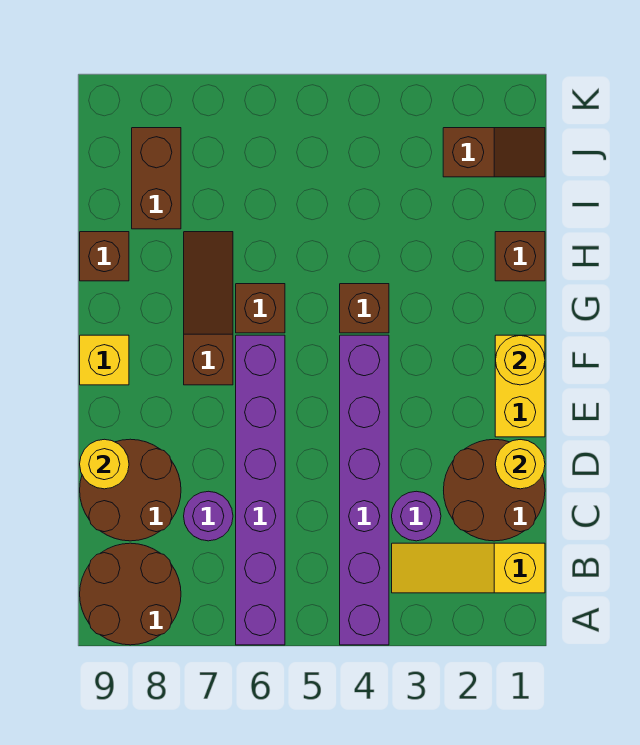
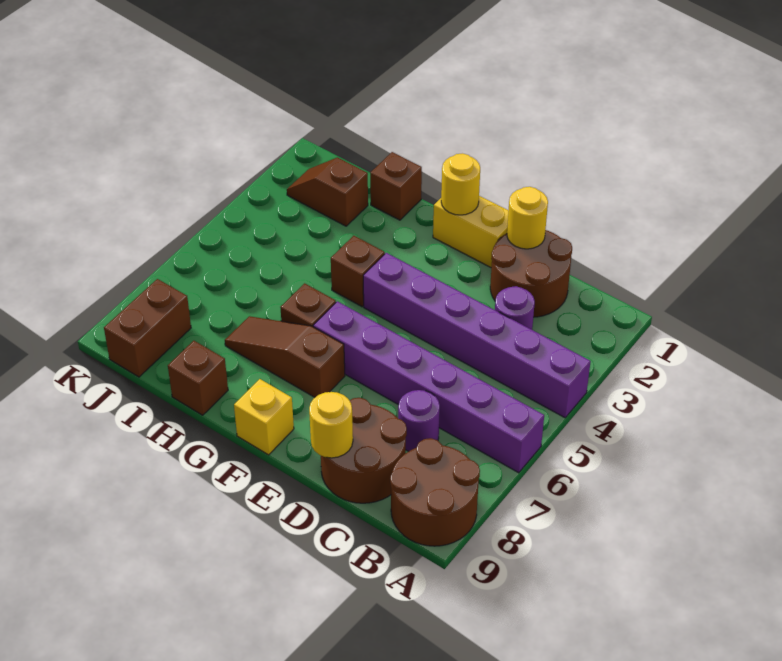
yellow slope B1:B3 level 1 top 1 -> none
brown brick I8:J8 level 1 -> brown brick J8:J9 level 1
brown slope J1:J2 level 1 top 2 -> brown slope I2:J2 level 1 top I

